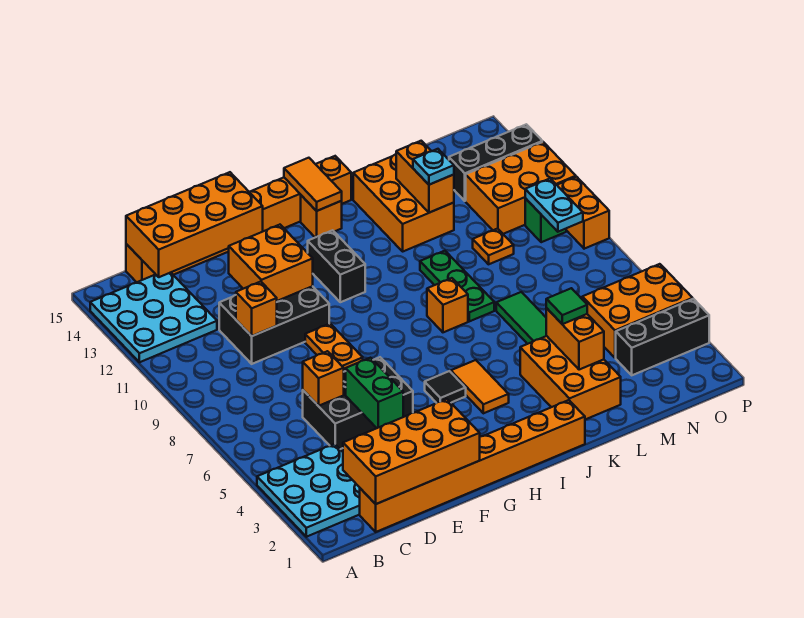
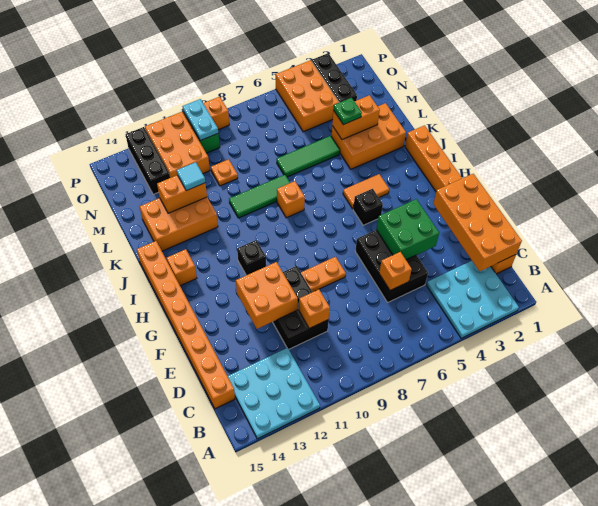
orange brick C14:F15 level 2 -> none
green brick E4:E5 level 2 -> green brick E4:F5 level 2
black tile H5 level 1 -> black brick H5 level 1
black brick H11:H12 level 1 -> black brick H11 level 1
orange tile I14:I15 level 2 -> none
green plate K8:K10 level 1 -> green tile K8:K10 level 1
green tile L4 level 3 -> green plate L4 level 3
cyan plate L12 level 3 -> cyan tile L12 level 3
cyan plate O9:O10 level 2 -> cyan plate O10:P10 level 2

